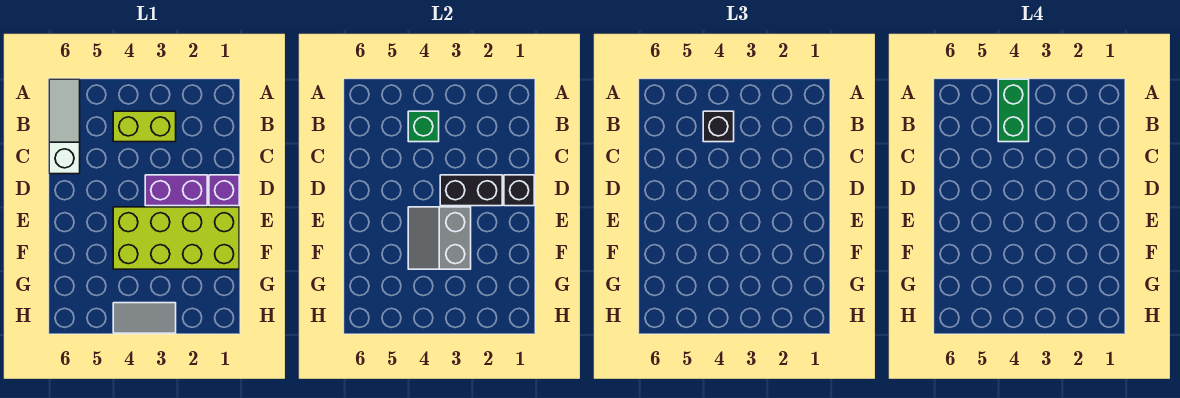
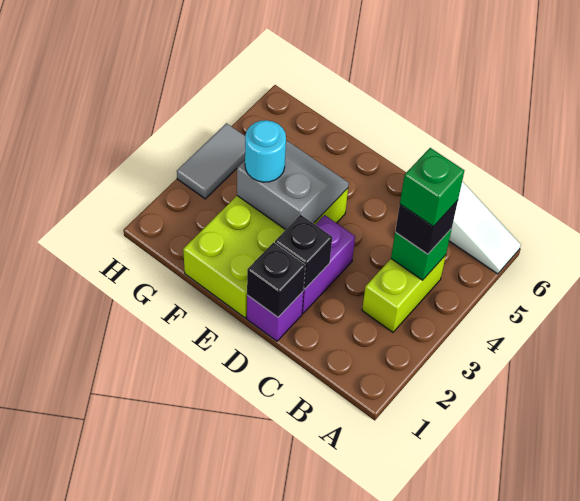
green brick A4:B4 level 4 -> green brick B4 level 4
black brick D2:D3 level 2 -> black brick D2 level 2
none -> cyan round brick F3 level 3

